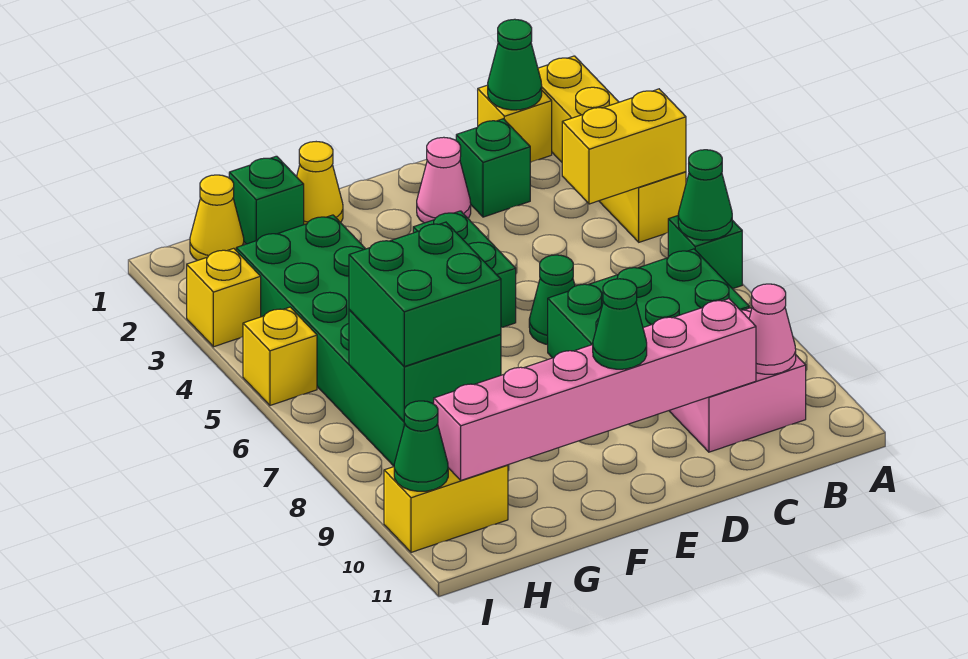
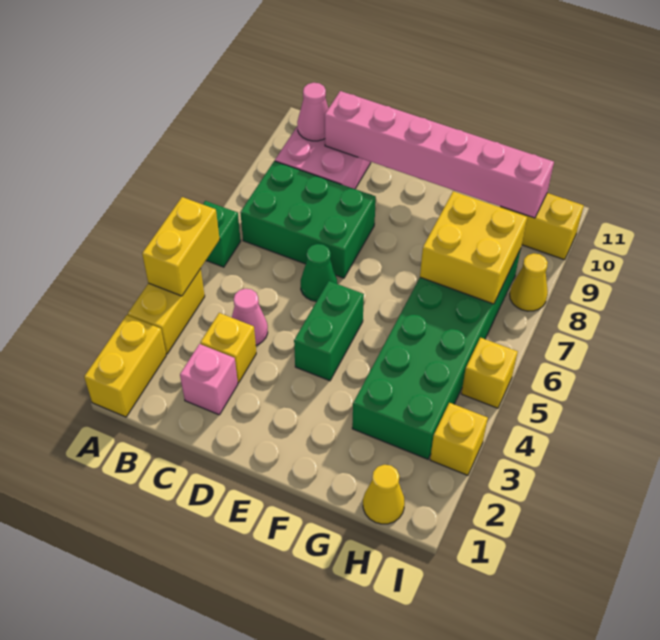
yellow brick A4:B4 level 2 -> yellow brick A4:A5 level 2
green cone A6 level 2 -> none
yellow brick B1 level 1 -> yellow brick C3 level 1
green cone B1 level 2 -> none
green brick C2 level 1 -> pink brick C2 level 1
pink cone D2 level 1 -> pink cone C4 level 1
green cone E10 level 3 -> none
yellow cone F1 level 1 -> yellow cone I8 level 1
green brick G1 level 1 -> none
green brick G7:H8 level 2 -> yellow brick G7:H8 level 2
green brick G7:H8 level 3 -> none
green cone I10 level 2 -> none

